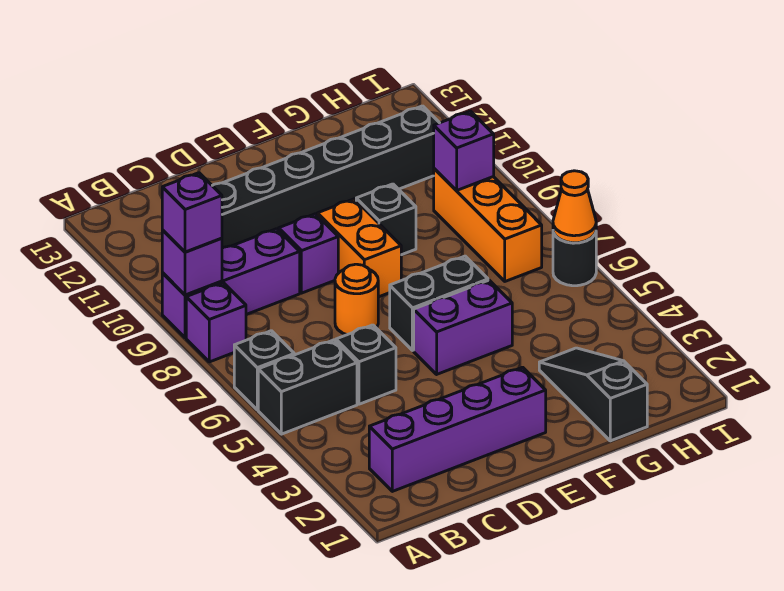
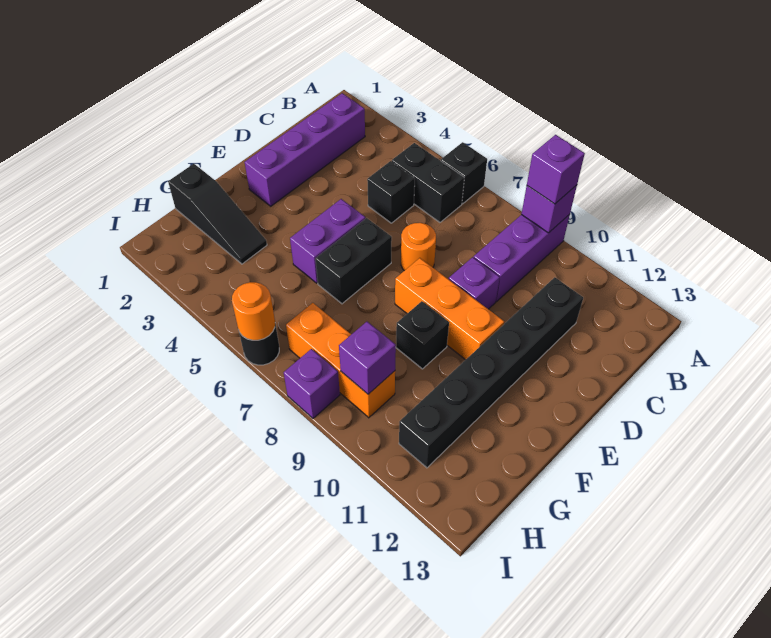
black brick A5:B5 level 1 -> black brick B5:B6 level 1
purple brick A8 level 1 -> purple brick I8 level 1
orange brick E8:E9 level 1 -> orange brick E8:E10 level 1
orange cone I6 level 2 -> orange round brick I6 level 2

